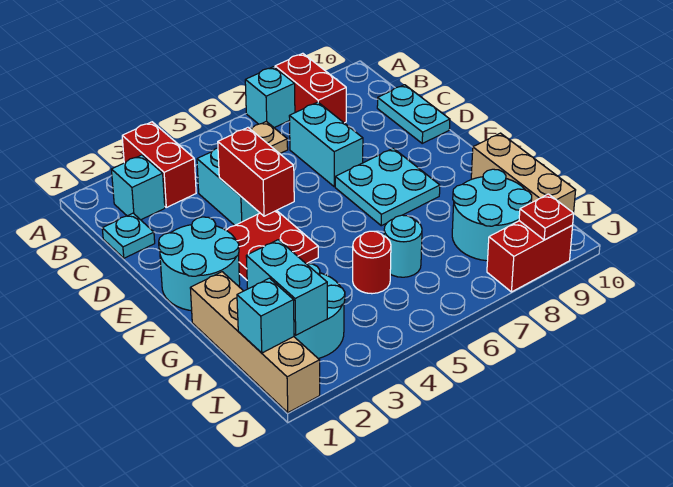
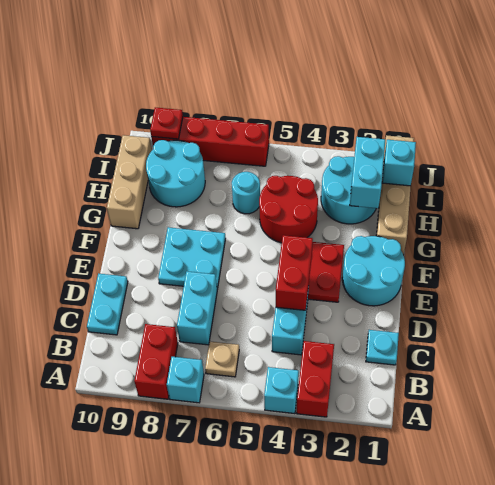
cyan brick B2 level 1 -> cyan brick A4 level 1
red round brick H5 level 1 -> red round brick G4:H5 level 1
red brick J8:J9 level 1 -> red brick J6:J9 level 1

